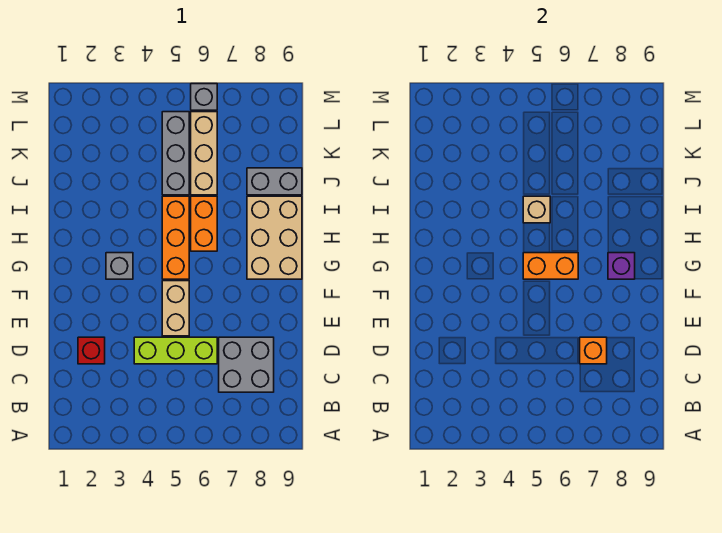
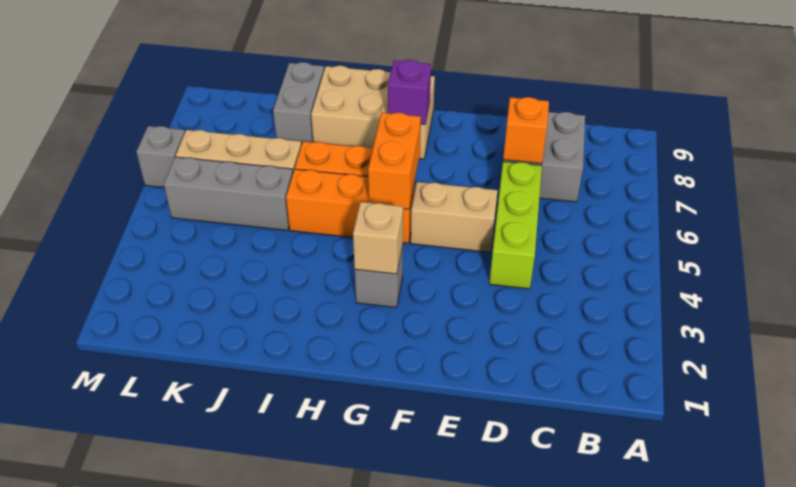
red brick D2 level 1 -> none
tan brick I5 level 2 -> tan brick G3 level 2

